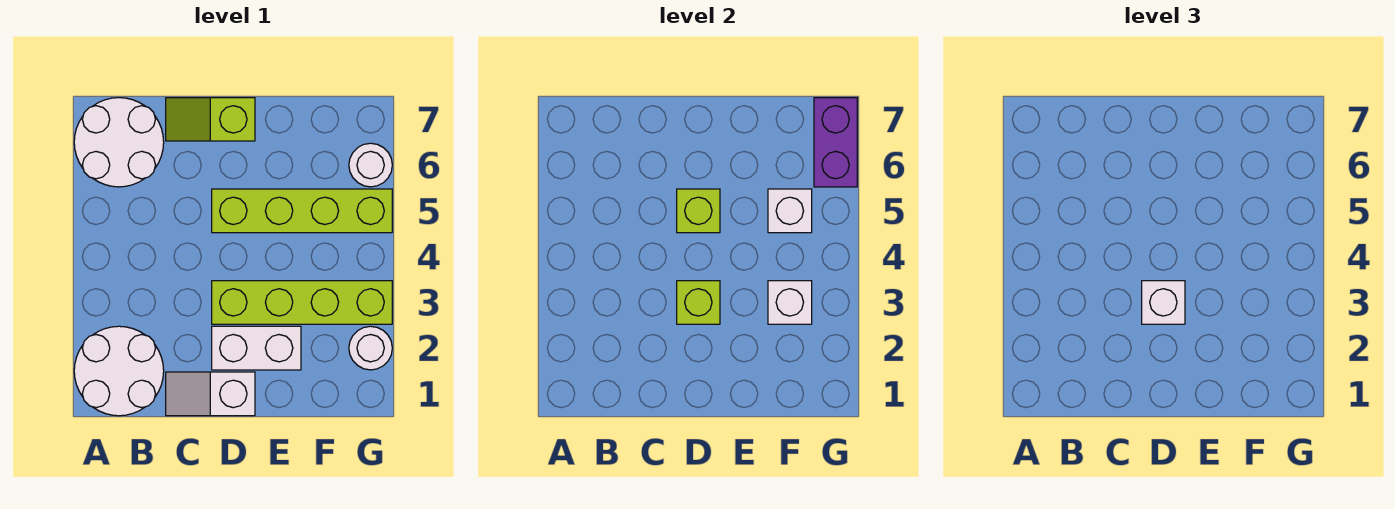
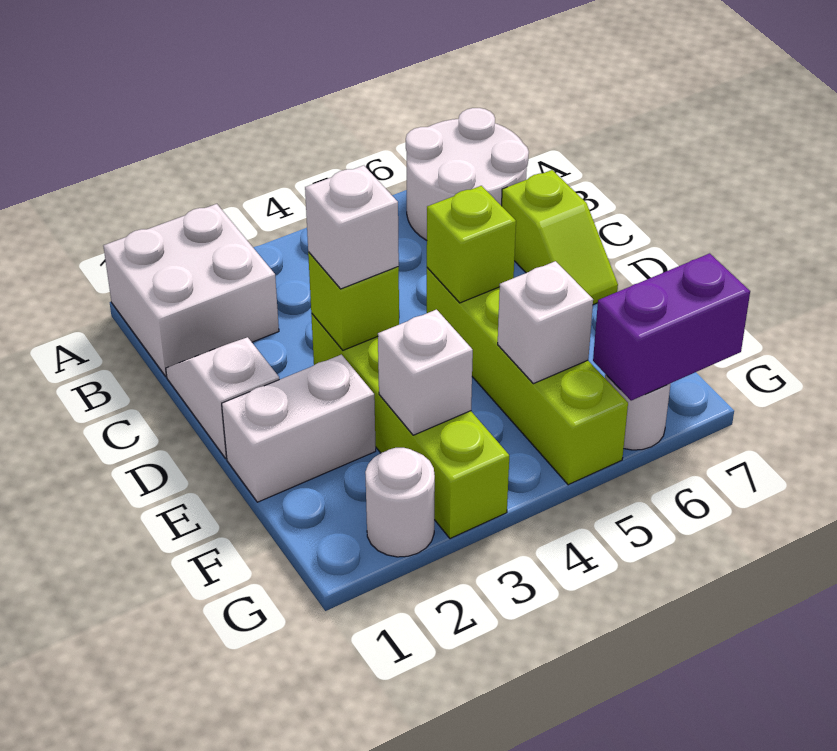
white round brick A1:B2 level 1 -> white brick A1:B2 level 1
lime slope C7:D7 level 1 top D -> lime slope C7:D7 level 1 top C
white brick D2:E2 level 1 -> white brick E1:E2 level 1

